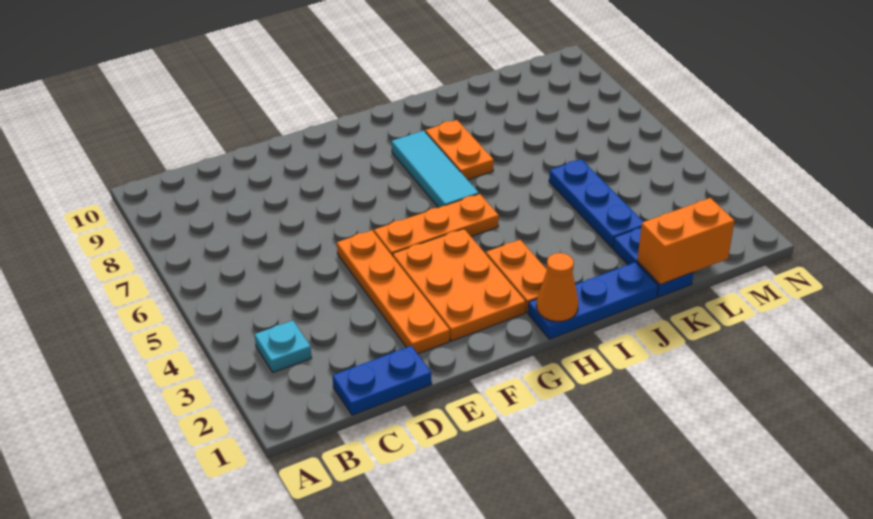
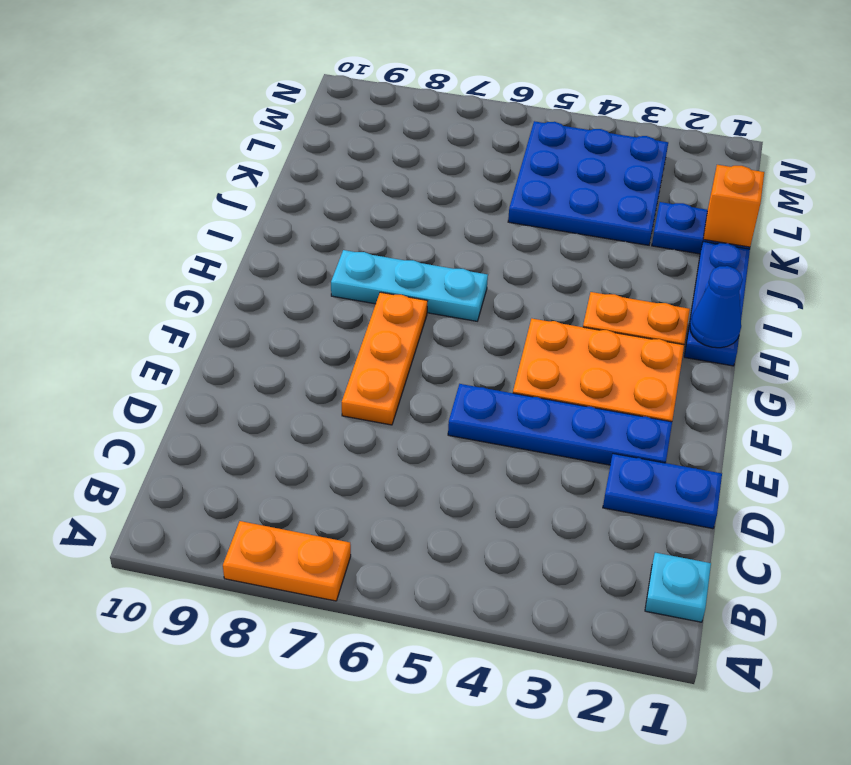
cyan plate B3 level 1 -> cyan plate B1 level 1
blue plate C1:D1 level 1 -> blue plate D1:D2 level 1
orange plate E2:E5 level 1 -> blue plate E2:E5 level 1
orange plate F5:H5 level 1 -> orange plate E7:G7 level 1
orange cone H1 level 2 -> blue cone H1 level 2
cyan tile H6:H8 level 1 -> cyan plate H6:H8 level 1
orange plate I7:I8 level 1 -> orange plate A7:A8 level 1
orange brick K1:L1 level 2 -> orange brick K1 level 2
blue plate K3:K5 level 1 -> blue plate K3:M5 level 1

